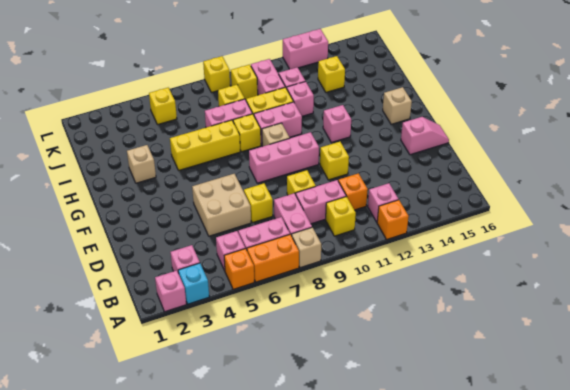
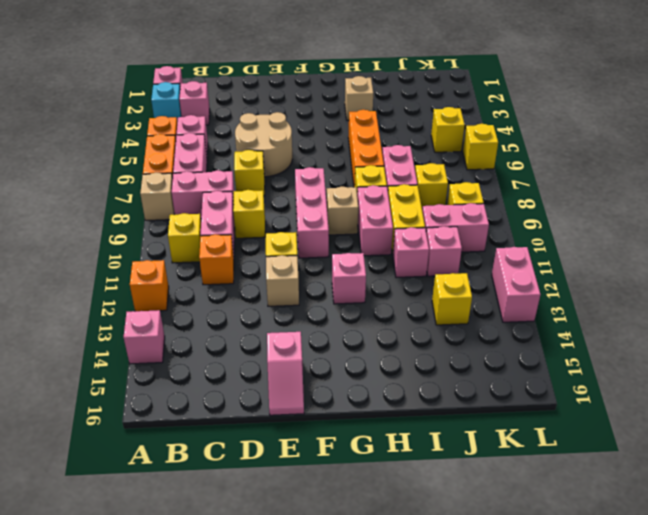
pink brick B12 level 1 -> pink brick A14 level 1
tan brick D5:E6 level 1 -> tan round brick D5:E6 level 1
tan brick G15 level 1 -> tan brick E12 level 1
yellow brick H5:H7 level 1 -> orange brick H5:H7 level 1
yellow brick L8 level 1 -> yellow brick L6 level 1

